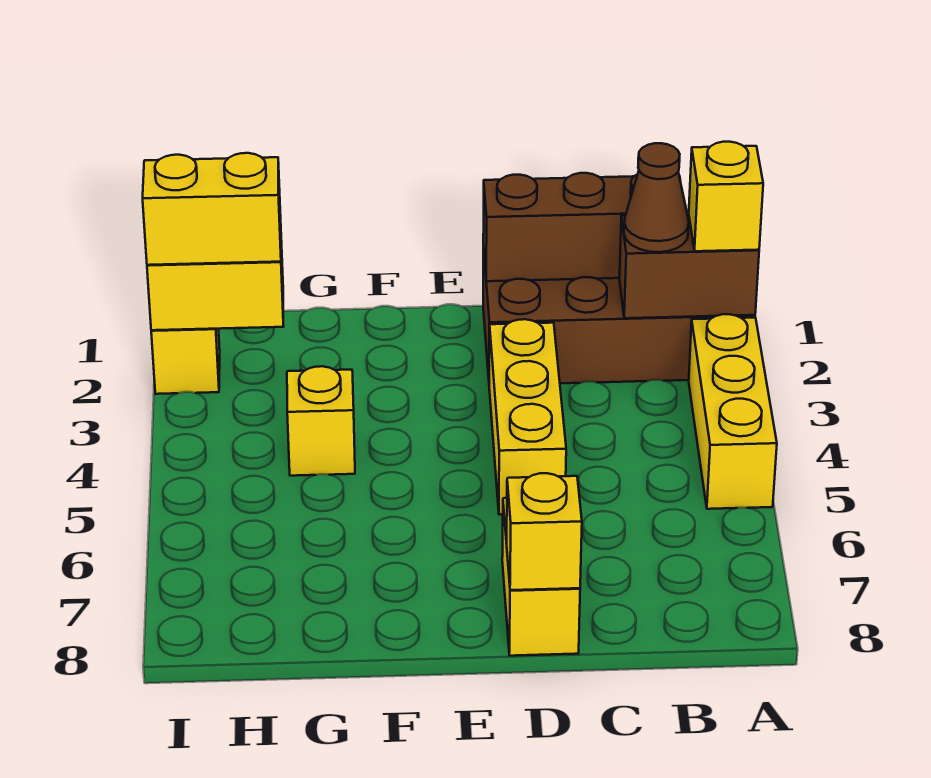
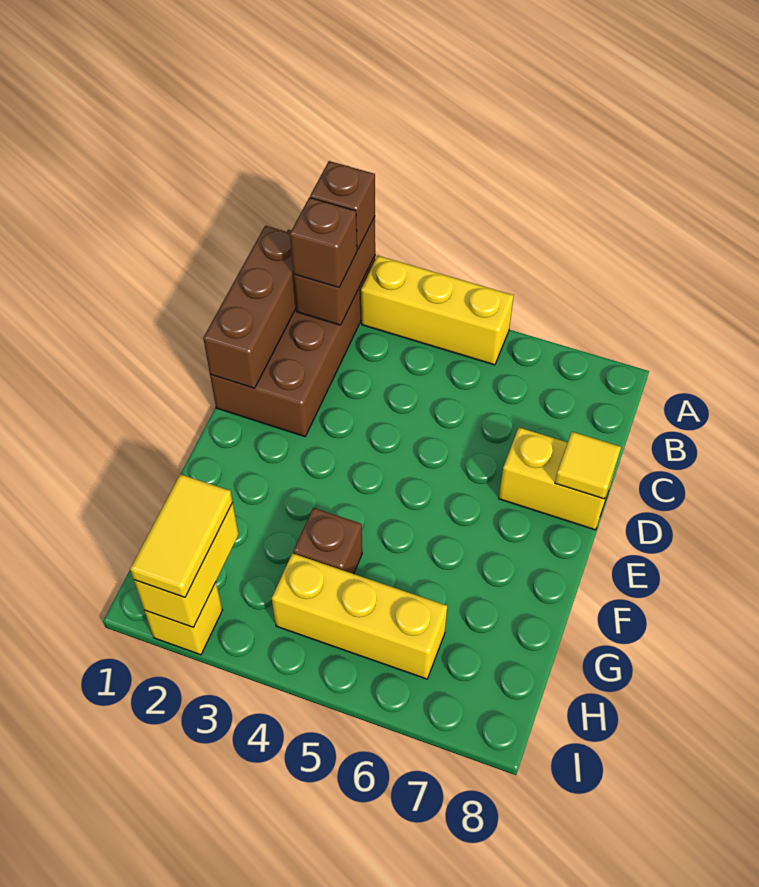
yellow brick A2 level 3 -> brown brick A2 level 3
brown cone B2 level 3 -> brown brick B2 level 3
yellow brick D3:D5 level 1 -> yellow brick H4:H6 level 1
yellow brick D8 level 2 -> yellow tile D8 level 2
yellow brick G4 level 1 -> brown brick G4 level 1
yellow brick H2:I2 level 3 -> yellow tile H2:I2 level 3

